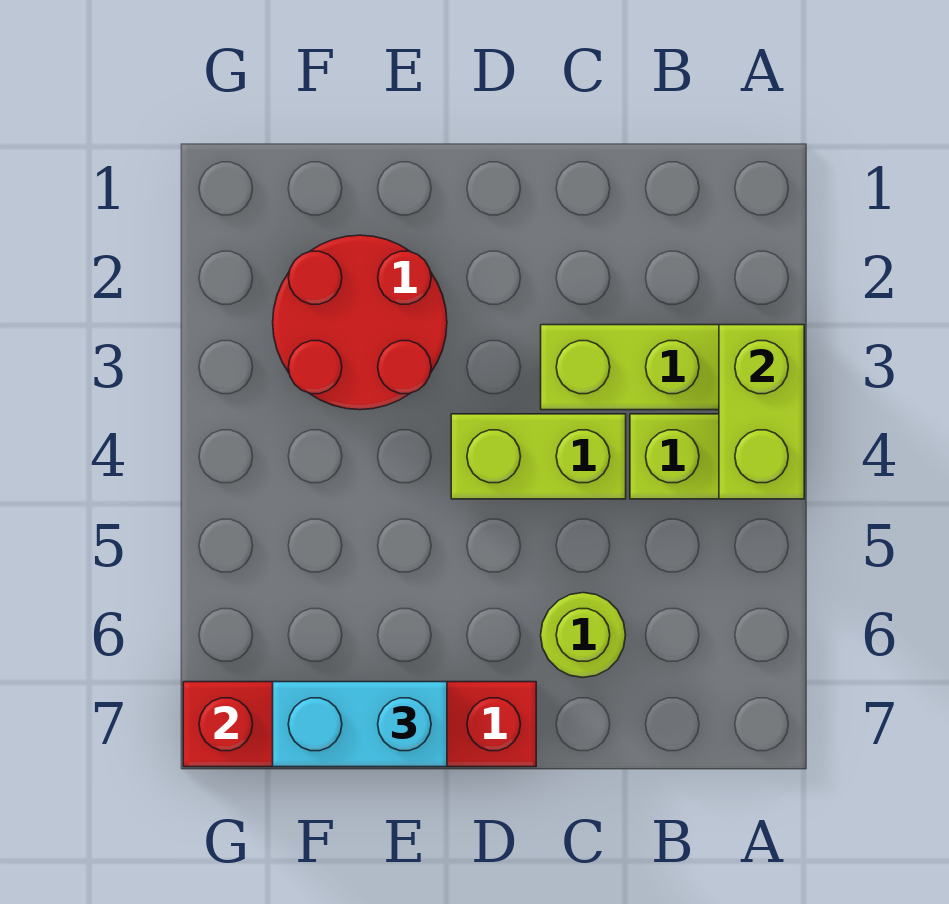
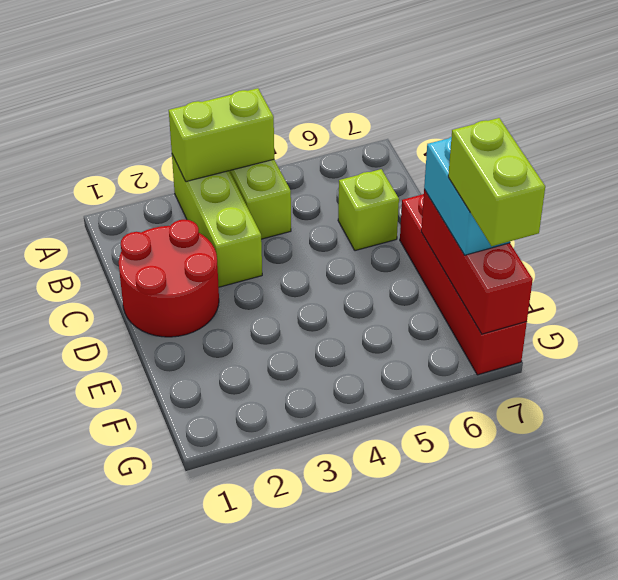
lime brick C4:D4 level 1 -> lime brick F7:G7 level 4
lime round brick C6 level 1 -> lime brick C6 level 1
red round brick E2:F3 level 1 -> red round brick C1:D2 level 1

